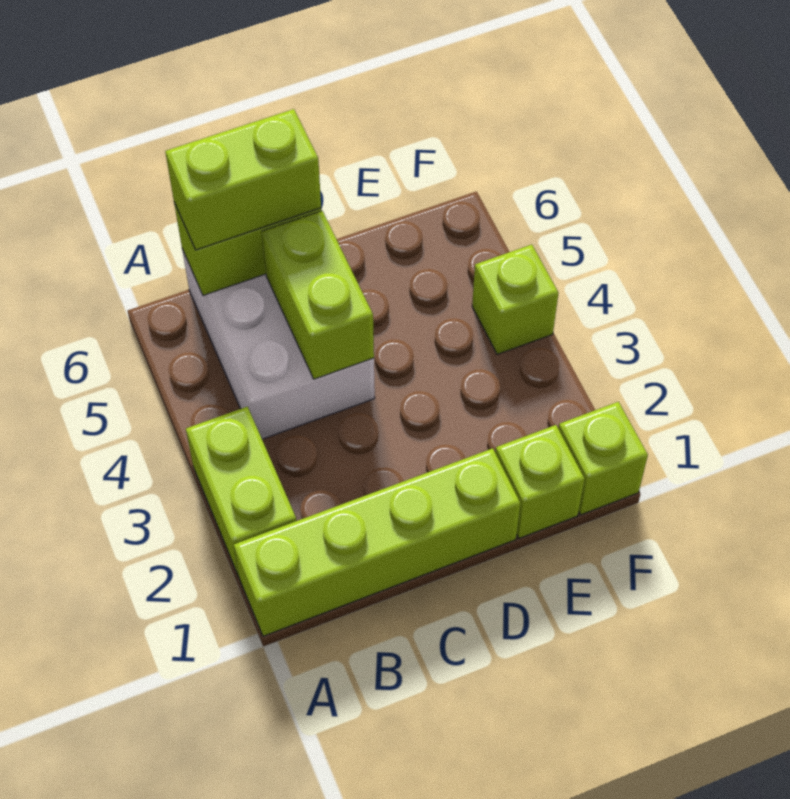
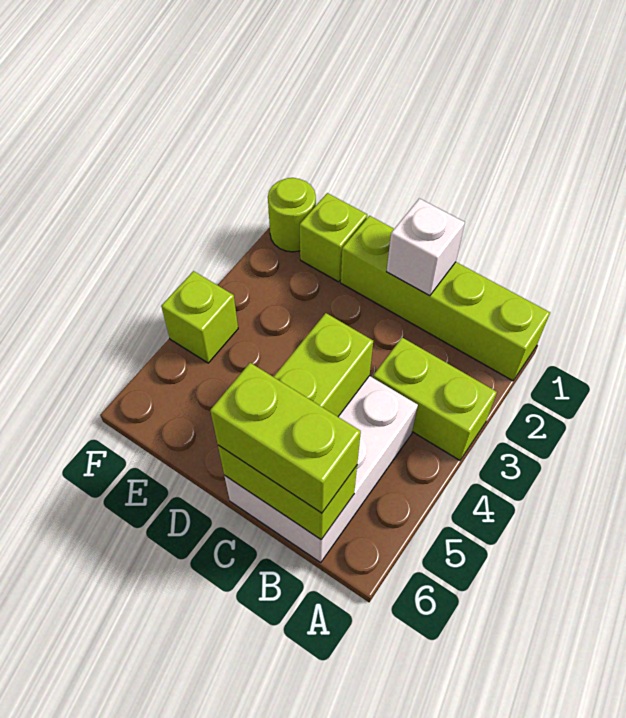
lime brick A2:A3 level 1 -> lime brick A3:B3 level 1
none -> white brick C1 level 2
lime brick F1 level 1 -> lime round brick F1 level 1

